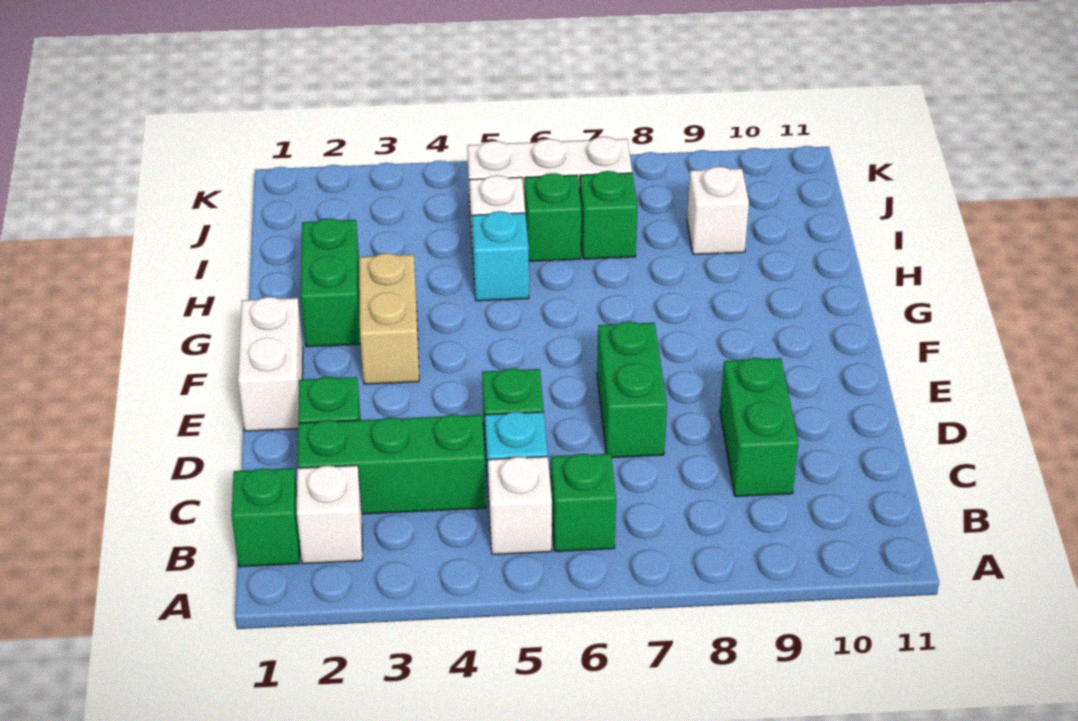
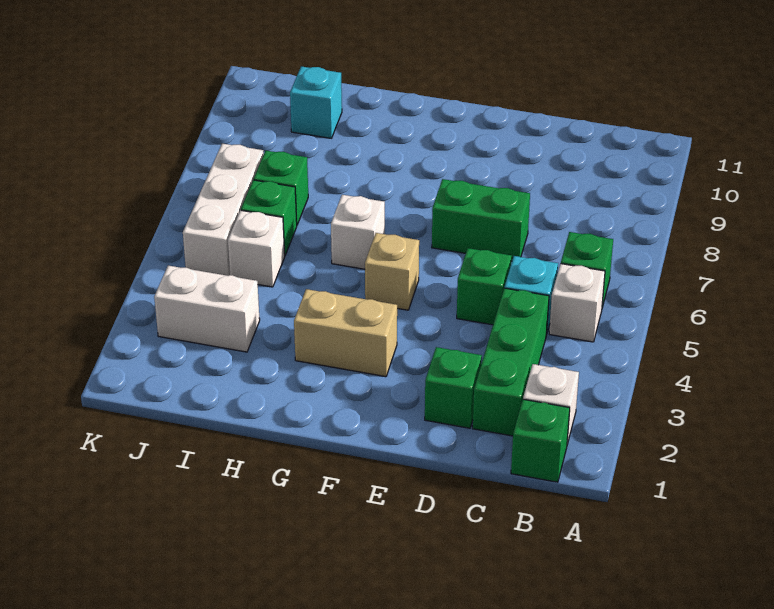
green brick C9:D9 level 1 -> none
white brick E1:F1 level 1 -> white brick I3:J3 level 1
none -> tan brick F5 level 1
green brick G2:H2 level 1 -> none
cyan brick H5 level 1 -> cyan brick I10 level 1
white brick I9 level 1 -> white brick G6 level 1

